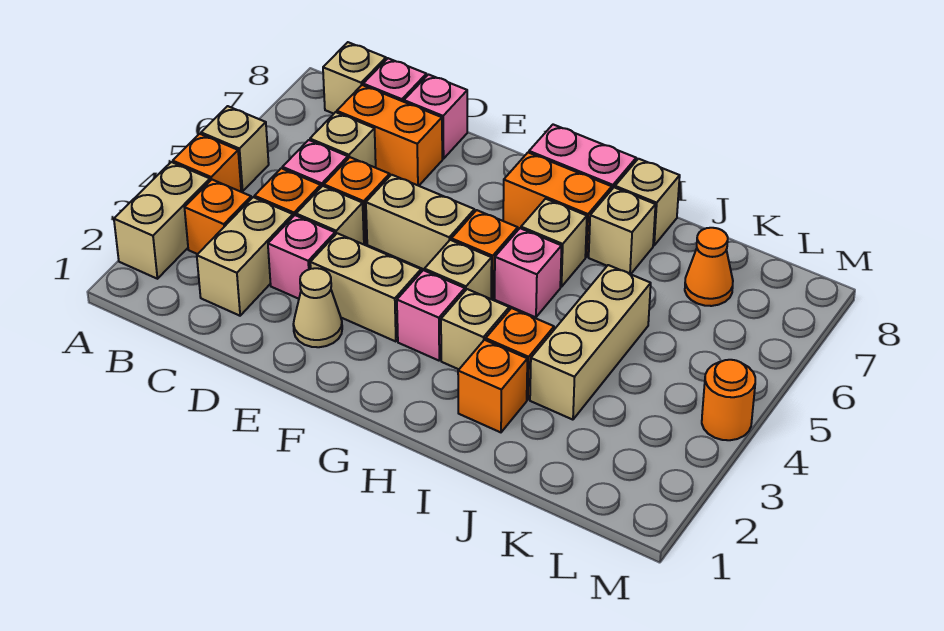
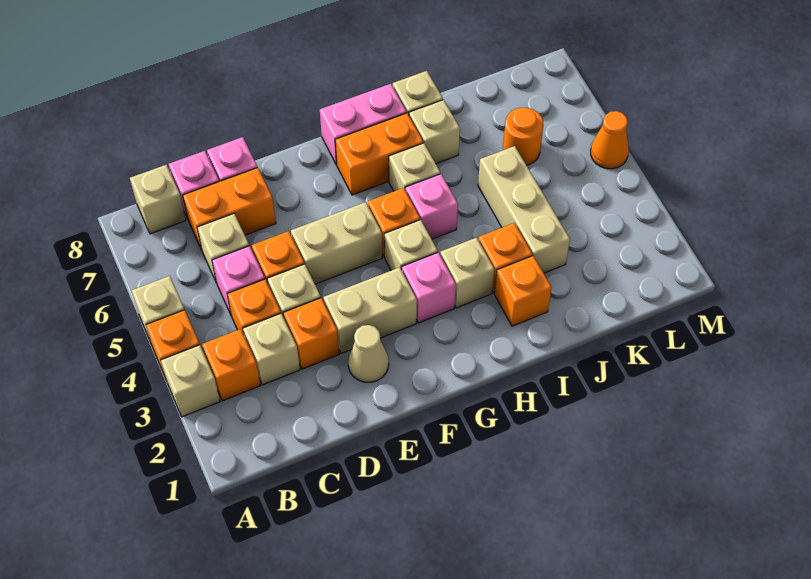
tan brick A2:A3 level 1 -> tan brick A3 level 1
tan brick C2:C3 level 1 -> tan brick C3 level 1
pink brick D3 level 1 -> orange brick D3 level 1
orange cone K7 level 1 -> orange cone M5 level 1
orange round brick M4 level 1 -> orange round brick K6 level 1

